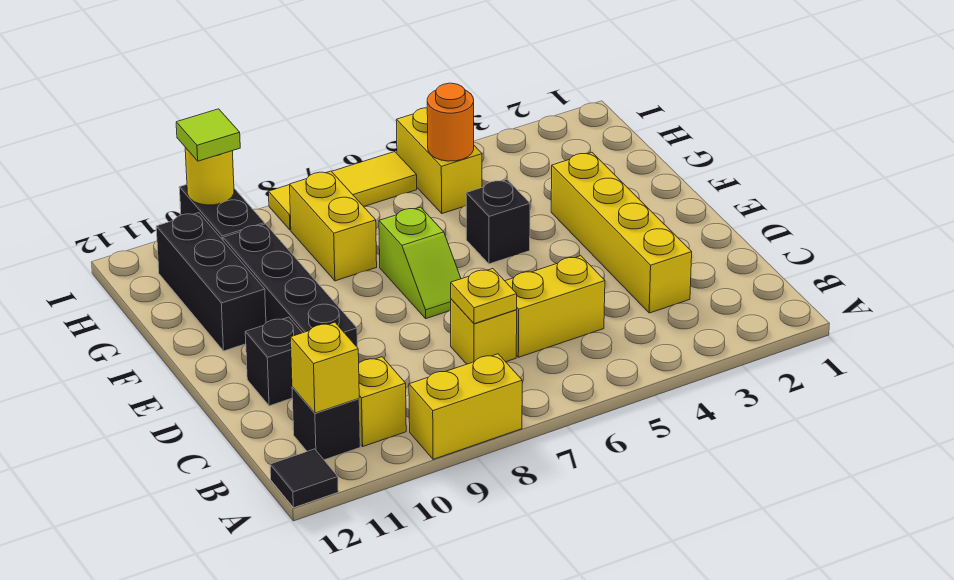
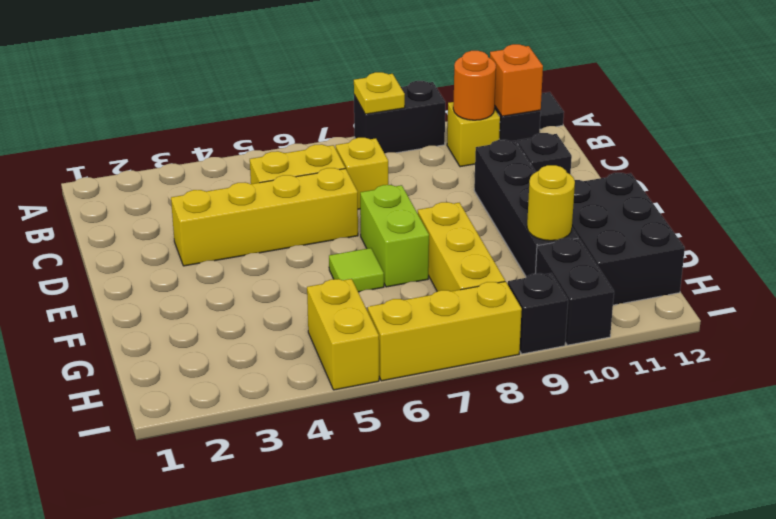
yellow brick A8:A9 level 1 -> black brick A8:A9 level 1
yellow brick B11 level 2 -> orange brick B11 level 2
yellow brick C3:F3 level 1 -> yellow brick D3:D6 level 1
yellow plate C7 level 2 -> yellow plate A8 level 2
lime slope E7:F7 level 1 top F -> lime brick E7:F7 level 1
black brick F5 level 1 -> black brick I9 level 1
black brick F11:H11 level 1 -> black brick F11:H12 level 1
yellow brick G8:H8 level 1 -> yellow brick F8:H8 level 1
orange round brick H5 level 2 -> orange round brick B10 level 2
yellow tile I6:I8 level 1 -> yellow brick I6:I8 level 1
yellow round brick I10 level 2 -> yellow round brick G10 level 2
lime tile I10 level 3 -> lime tile F6 level 1

